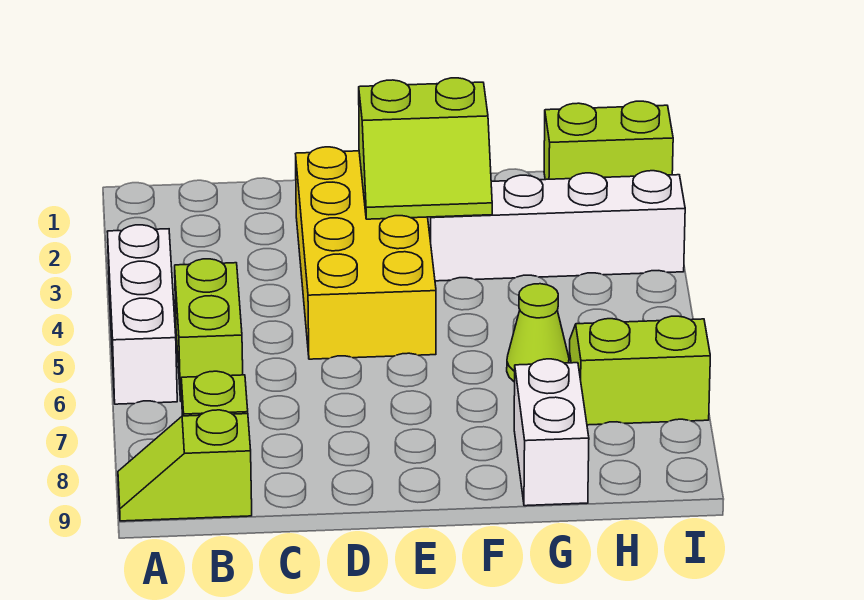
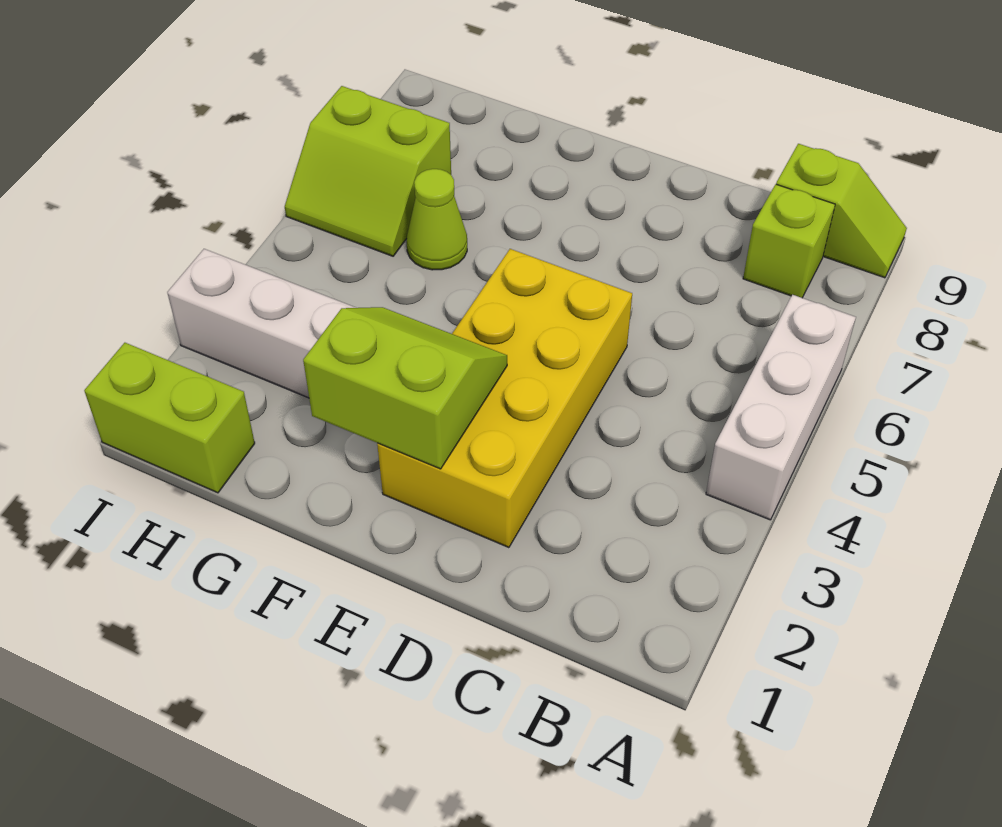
lime brick B5:B6 level 1 -> none
white brick G8:G9 level 1 -> none

